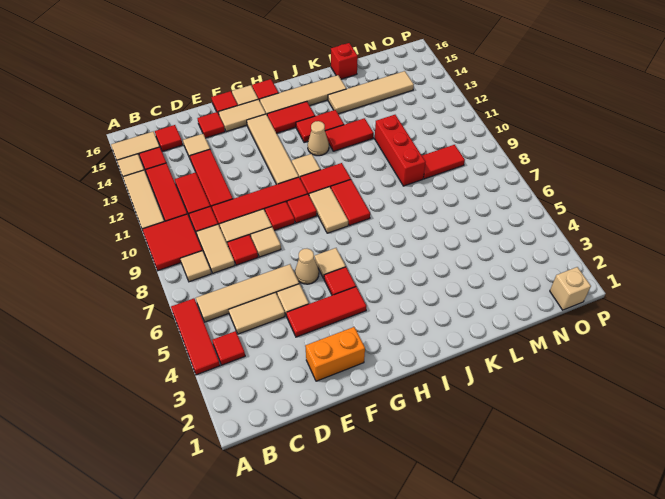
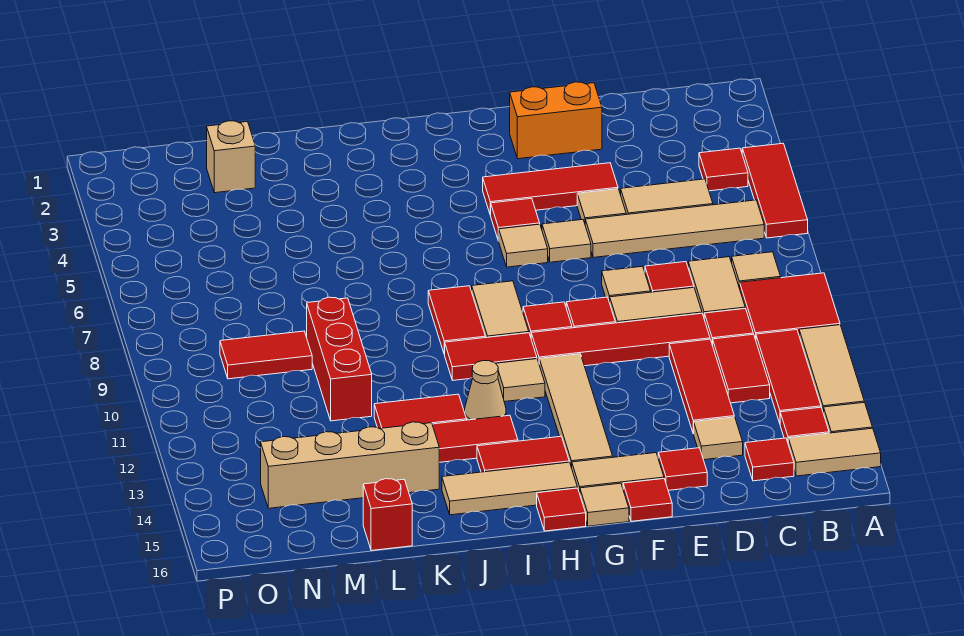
tan cone F6 level 1 -> tan tile F6 level 1
tan tile H15:K15 level 1 -> tan tile H15:J15 level 1
tan tile K14:N14 level 1 -> tan brick K14:N14 level 1
tan brick O1 level 1 -> tan brick M2 level 1

